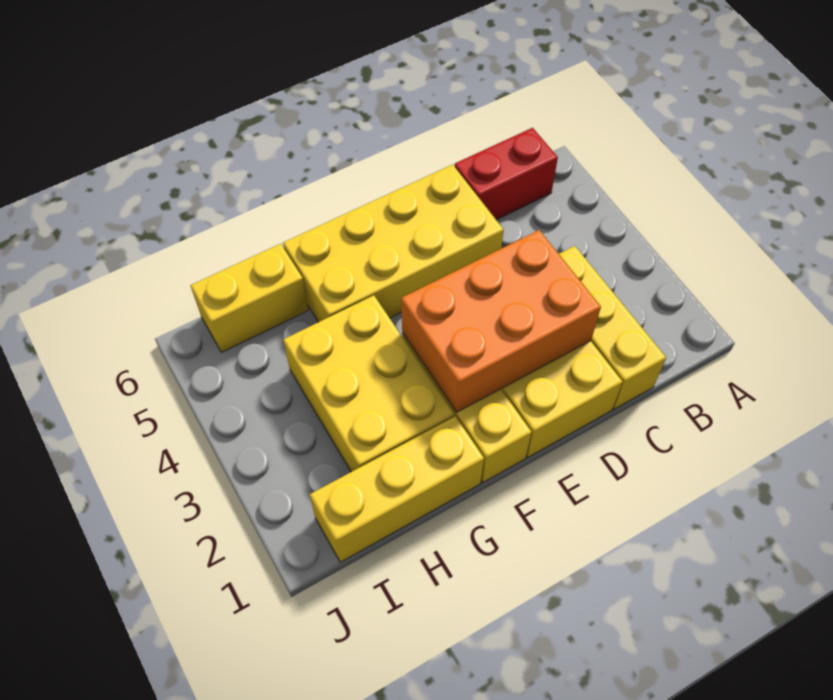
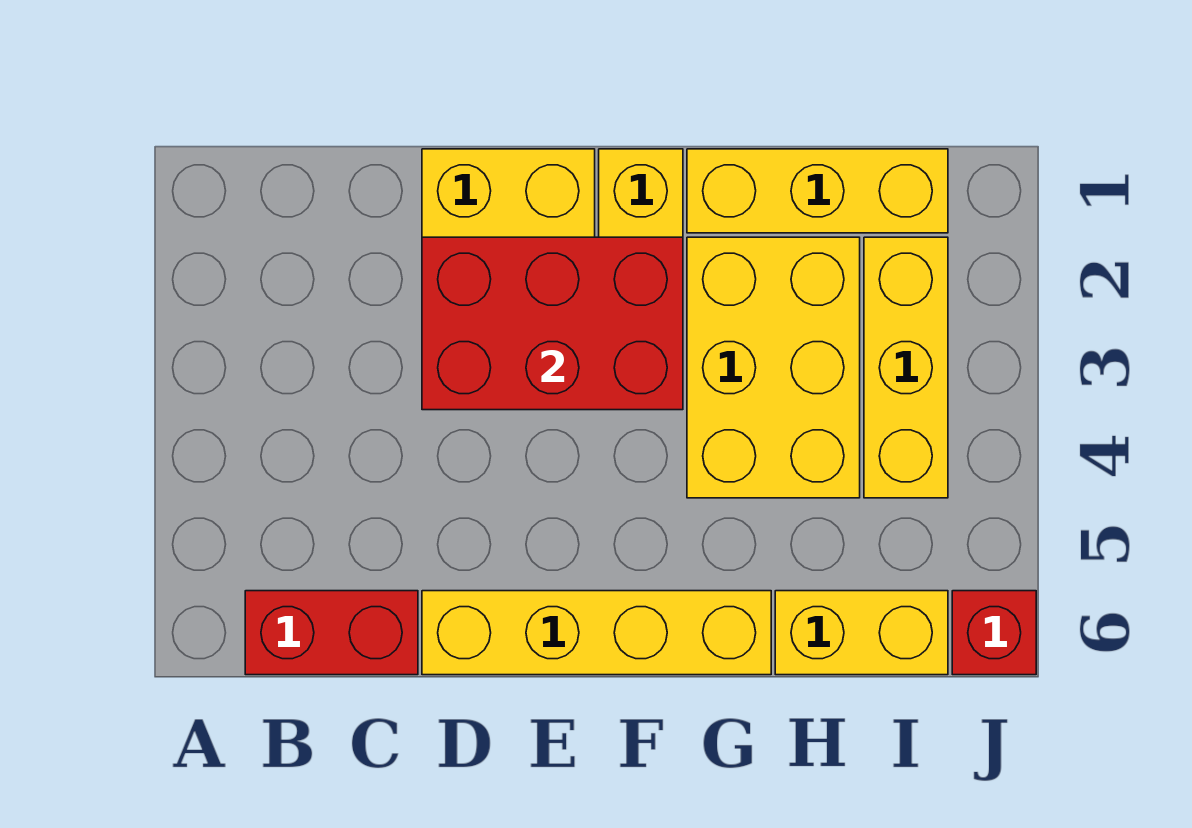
yellow brick C1:C3 level 1 -> yellow brick I2:I4 level 1
orange brick D2:F3 level 2 -> red brick D2:F3 level 2
yellow brick D5:G6 level 1 -> yellow brick D6:G6 level 1
none -> red brick J6 level 1

